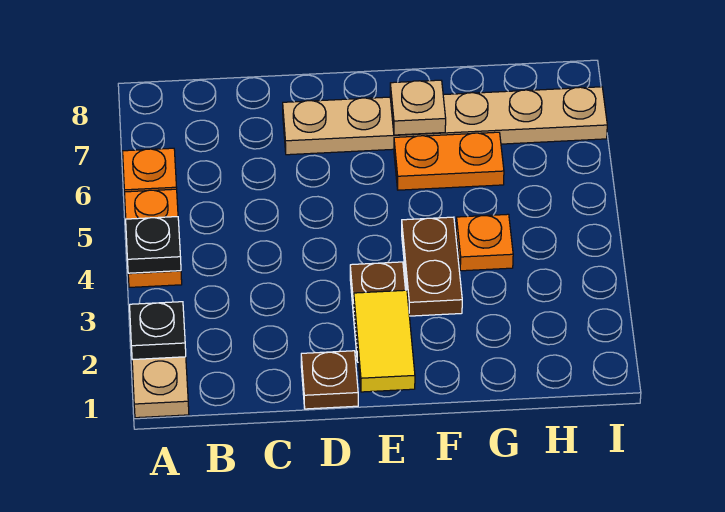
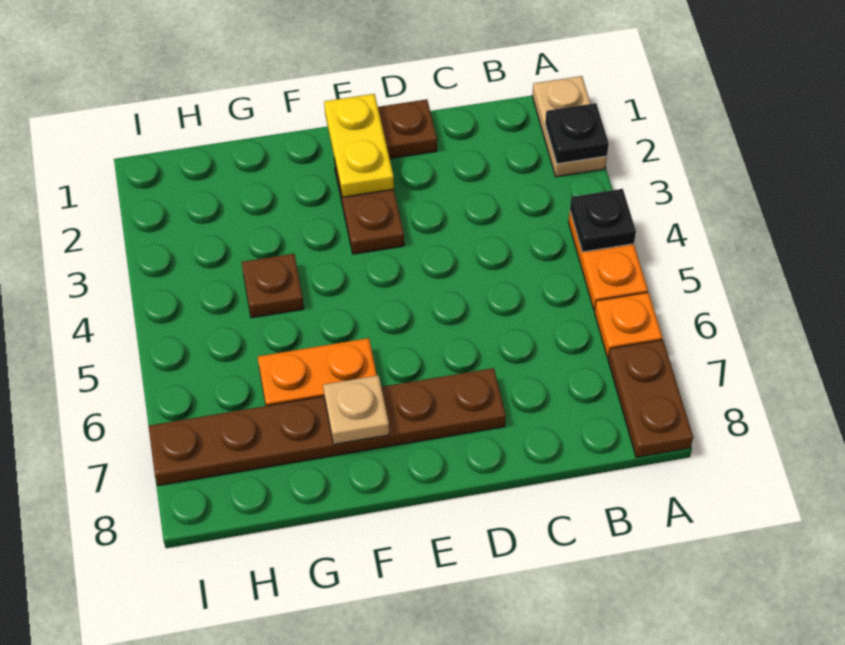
tan plate D7:I7 level 1 -> brown plate D7:I7 level 1
yellow tile E1:E2 level 2 -> yellow plate E1:E2 level 2
brown plate F3:F4 level 1 -> brown plate A7:A8 level 1
orange plate G4 level 1 -> brown plate G4 level 1

